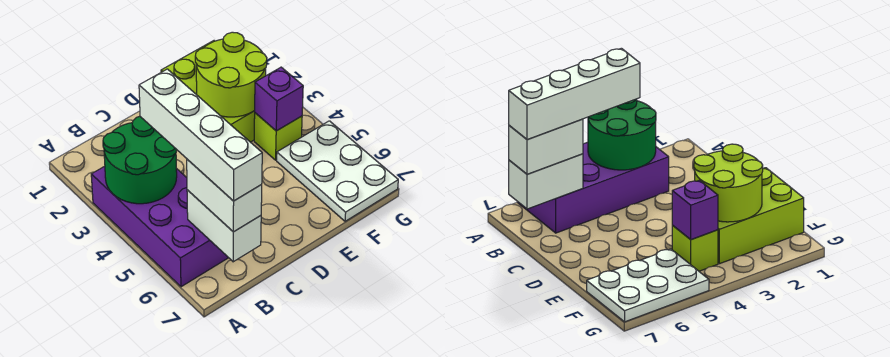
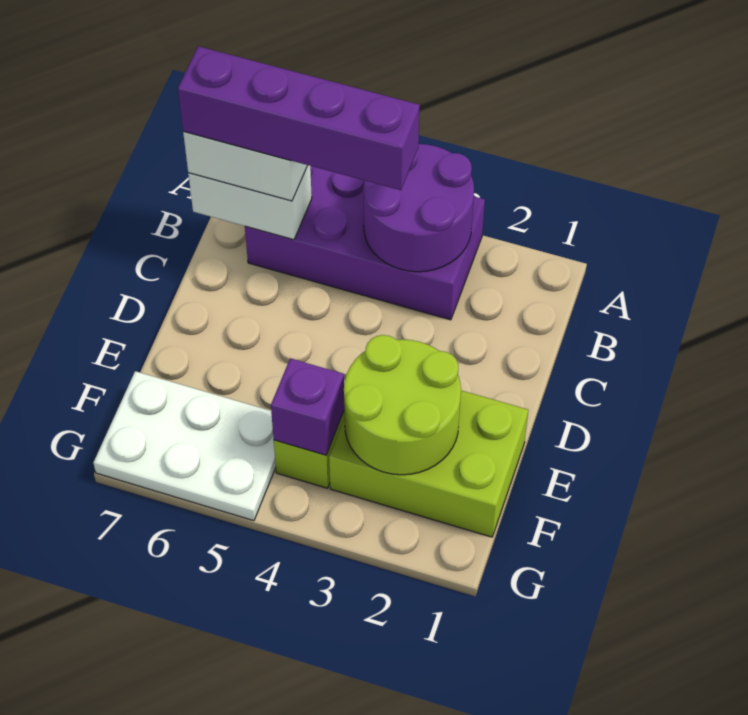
green round brick A3:B4 level 2 -> purple round brick A3:B4 level 2
white brick B4:B7 level 4 -> purple brick B4:B7 level 4

